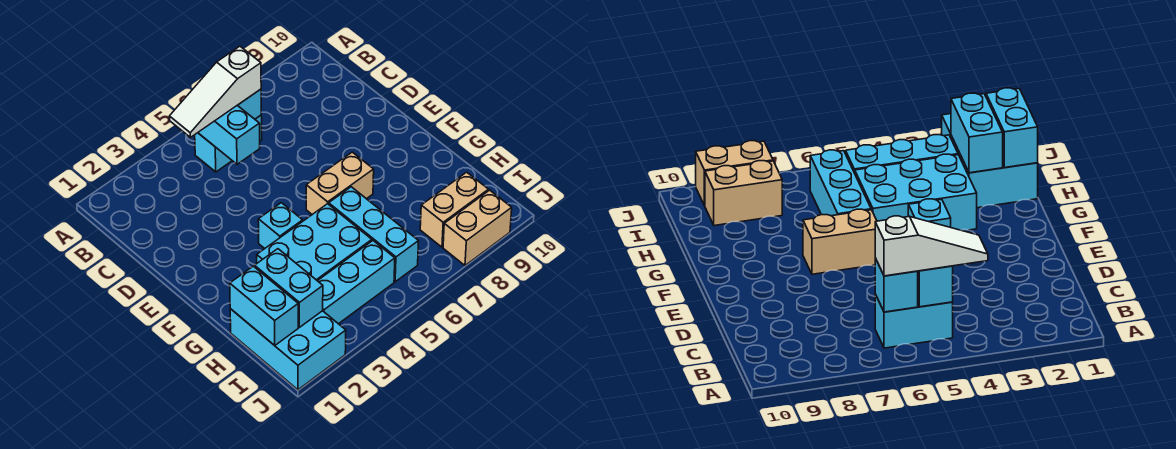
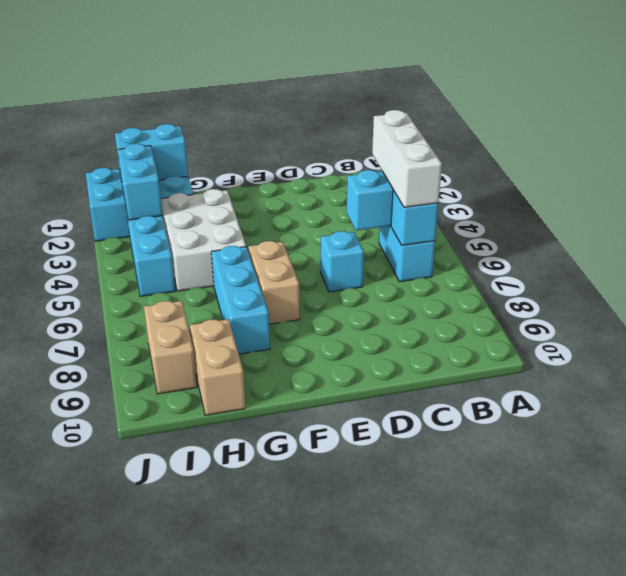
white slope B4:B6 level 3 top 6 -> white brick B4:B6 level 3
cyan brick F4 level 1 -> cyan brick D6 level 1
cyan brick G3:H5 level 1 -> white brick G3:H5 level 1
cyan brick G6:I6 level 1 -> cyan brick G6:G8 level 1
cyan brick H2:I2 level 2 -> cyan brick I2:I3 level 2
tan brick J8:J9 level 1 -> tan brick H9:H10 level 1

